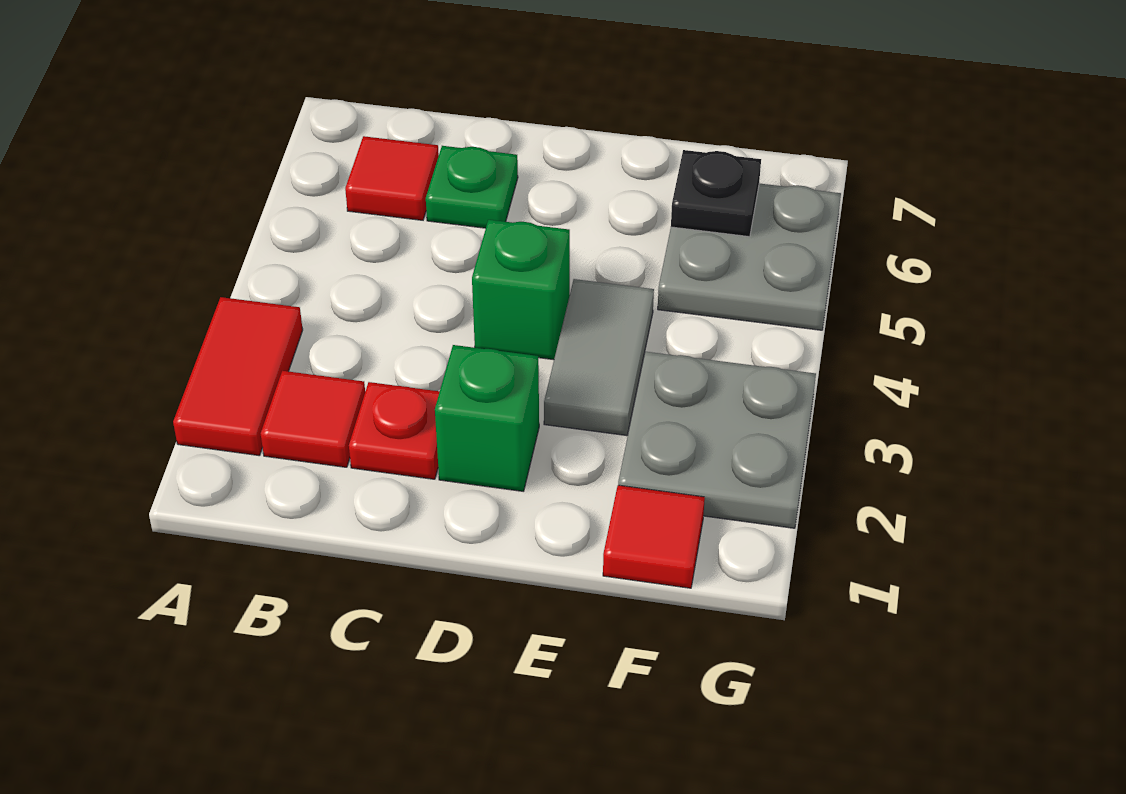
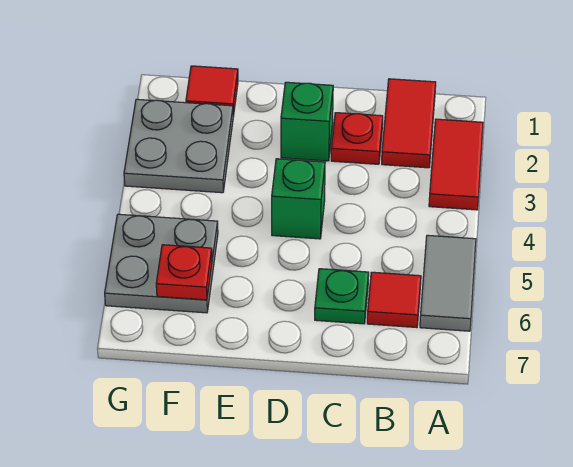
red tile B2 level 1 -> red tile B1:B2 level 1
grey tile E3:E4 level 1 -> grey tile A5:A6 level 1
black plate F6 level 2 -> red plate F6 level 2

